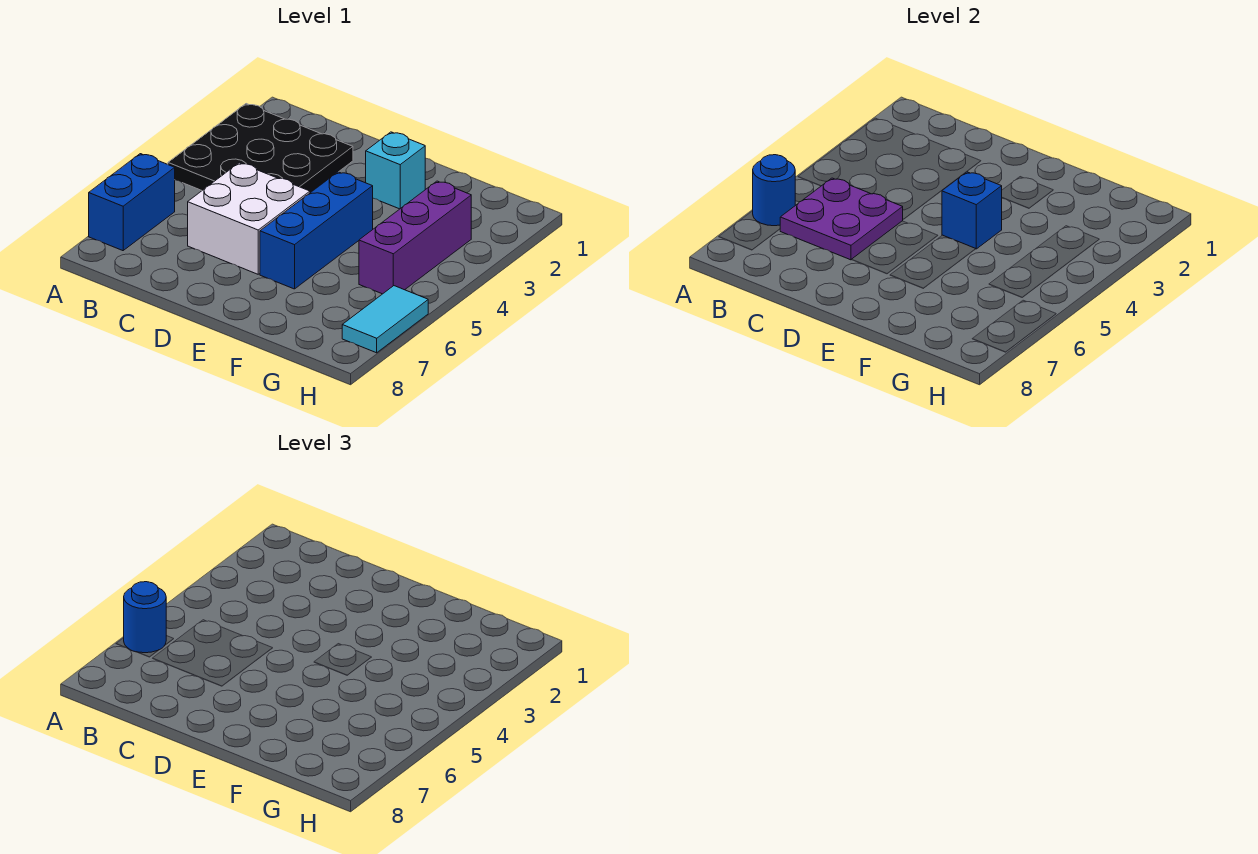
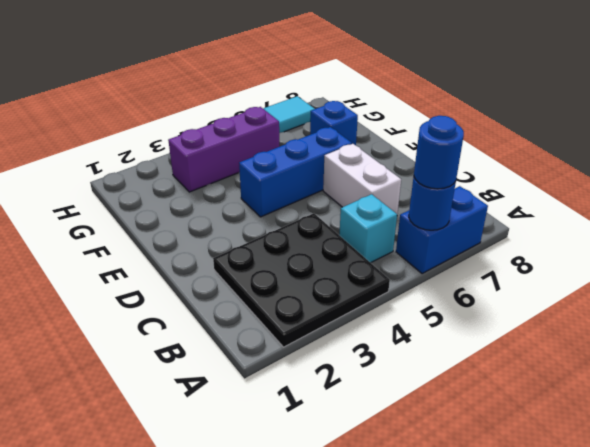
purple plate B5:C6 level 2 -> none
white brick C5:D6 level 1 -> white brick C6:D6 level 1
cyan brick E2 level 1 -> cyan brick B5 level 1
blue brick E4 level 2 -> blue brick F7 level 1

